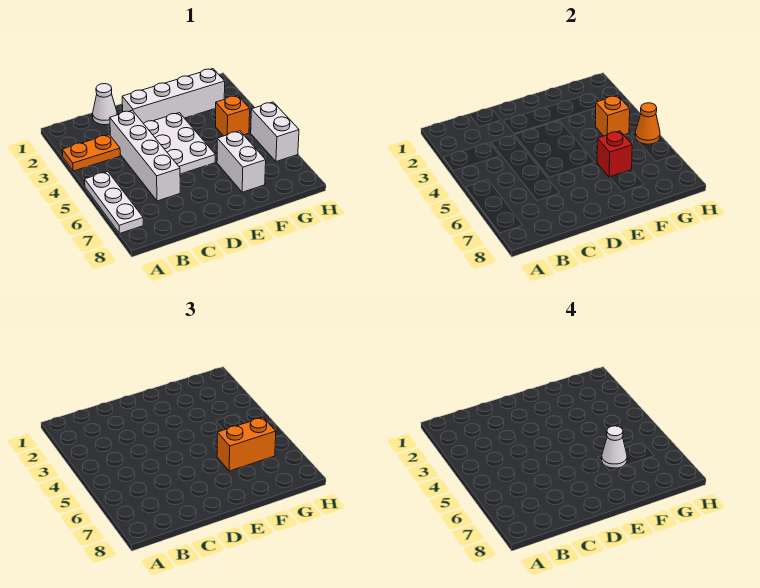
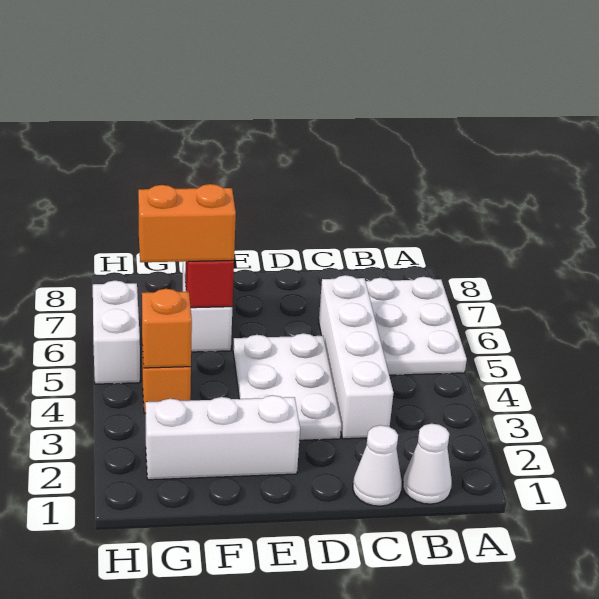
orange plate A3:B3 level 1 -> none
white plate A5:A7 level 1 -> white plate A5:B7 level 1
white brick D2:G2 level 1 -> white brick E2:G2 level 1
white cone F6 level 4 -> white cone B1 level 1
orange cone H5 level 2 -> none

